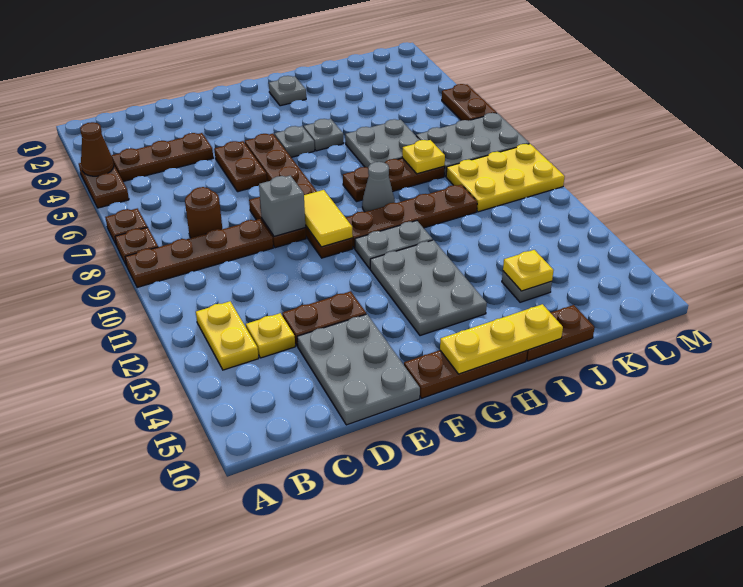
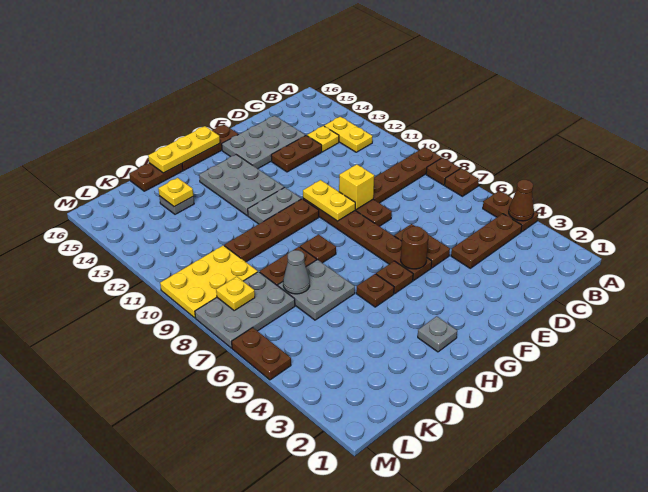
brown round brick C8 level 1 -> brown round brick F5 level 2
grey plate D14:E16 level 1 -> grey plate D14:F15 level 1
grey brick E9 level 2 -> yellow brick E9 level 2
yellow tile F9:F10 level 2 -> yellow plate F9:F10 level 2
grey plate G5 level 1 -> brown plate G5 level 1
grey plate H5 level 1 -> brown plate H5 level 1
grey cone H9 level 1 -> grey cone J7 level 2
yellow plate J8 level 2 -> yellow plate L8 level 2

